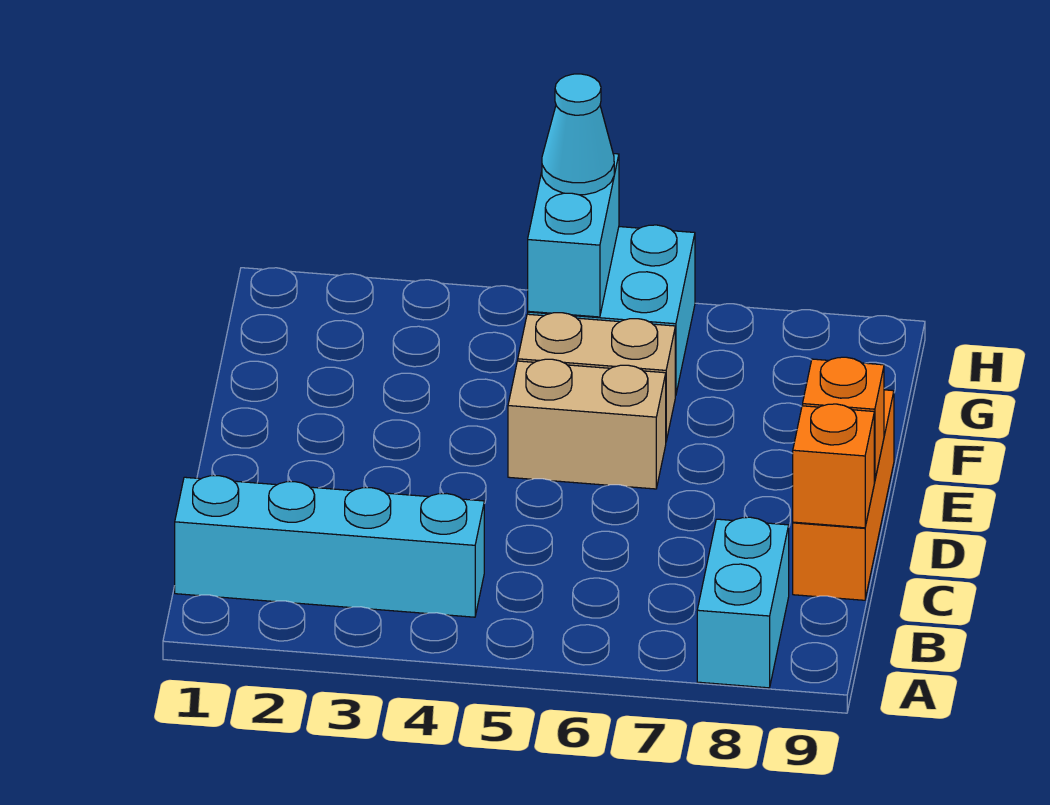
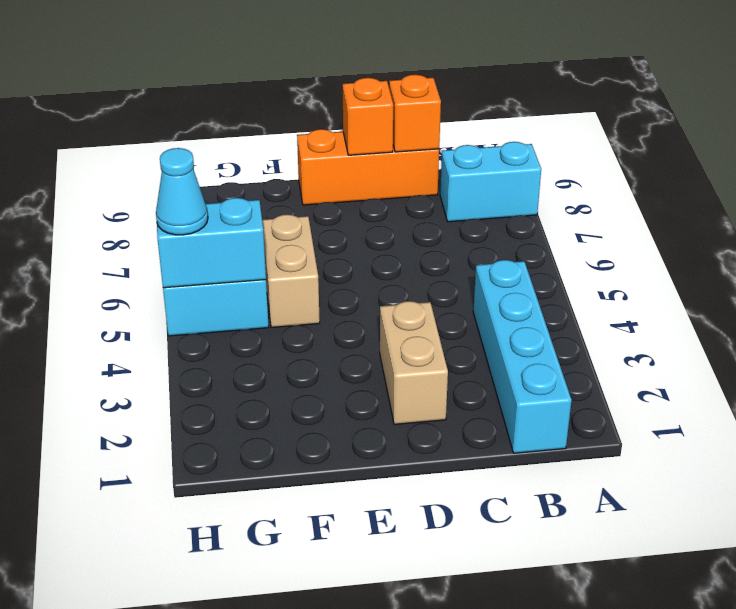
tan brick E5:E6 level 1 -> tan brick D2:D3 level 1

